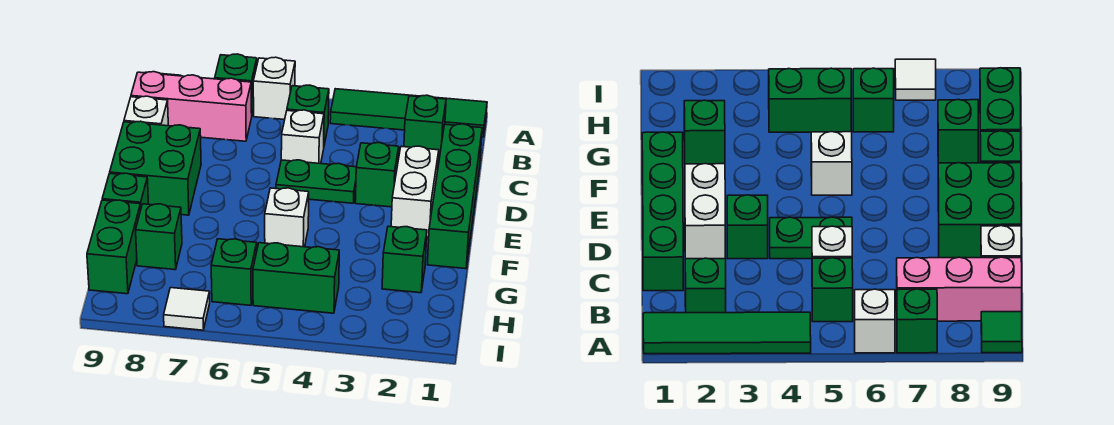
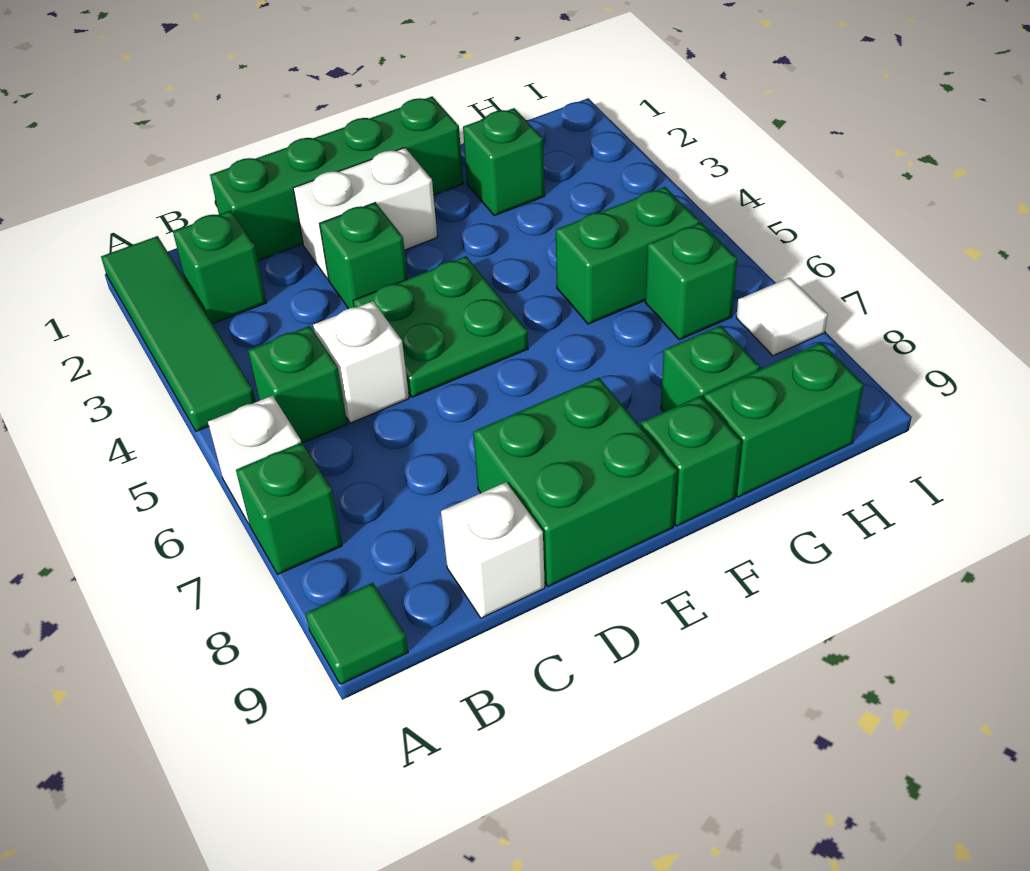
pink brick B7:B9 level 1 -> none
green plate D4:D5 level 1 -> green plate D4:E5 level 1
white brick F5 level 1 -> none
green brick H4:H5 level 1 -> green brick G5:H5 level 1

